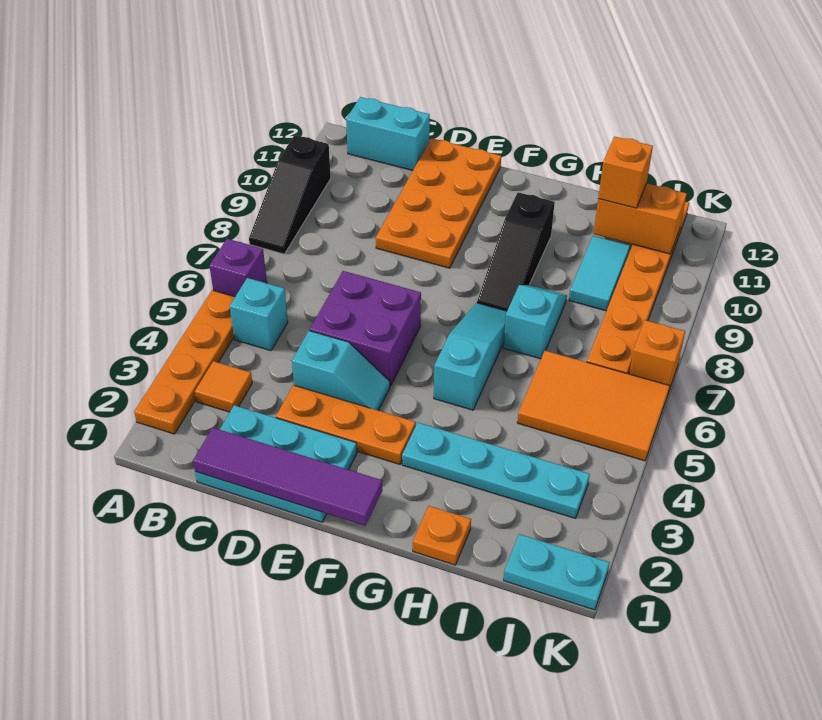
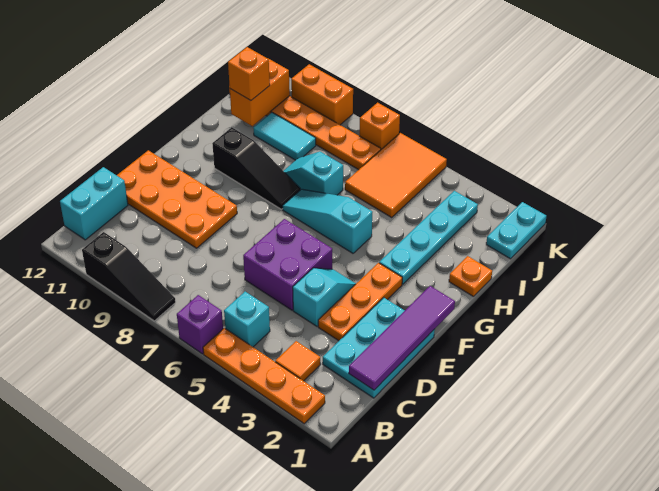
none -> orange brick K9:K10 level 1

